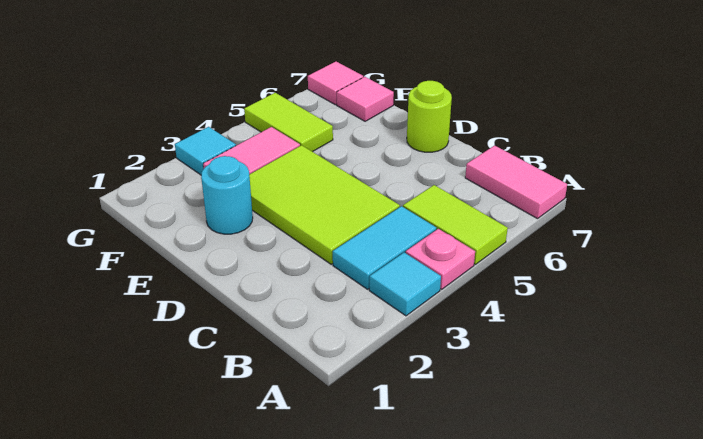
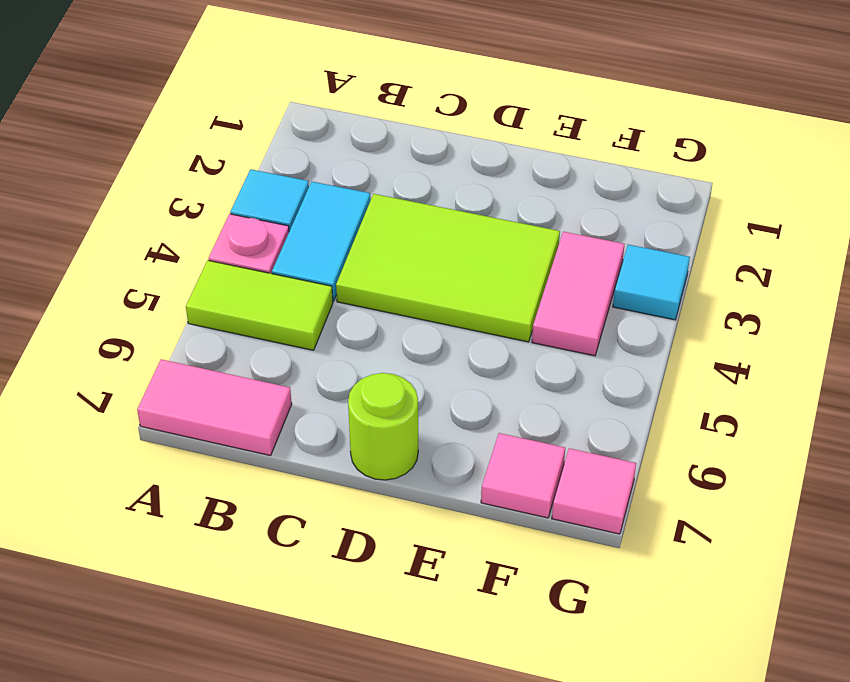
cyan round brick E2 level 1 -> none
lime tile F5:G5 level 1 -> none

